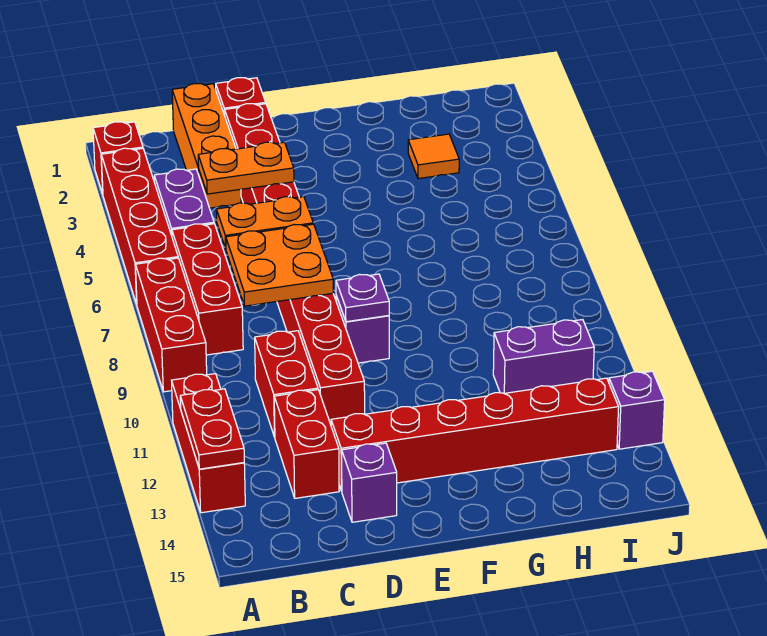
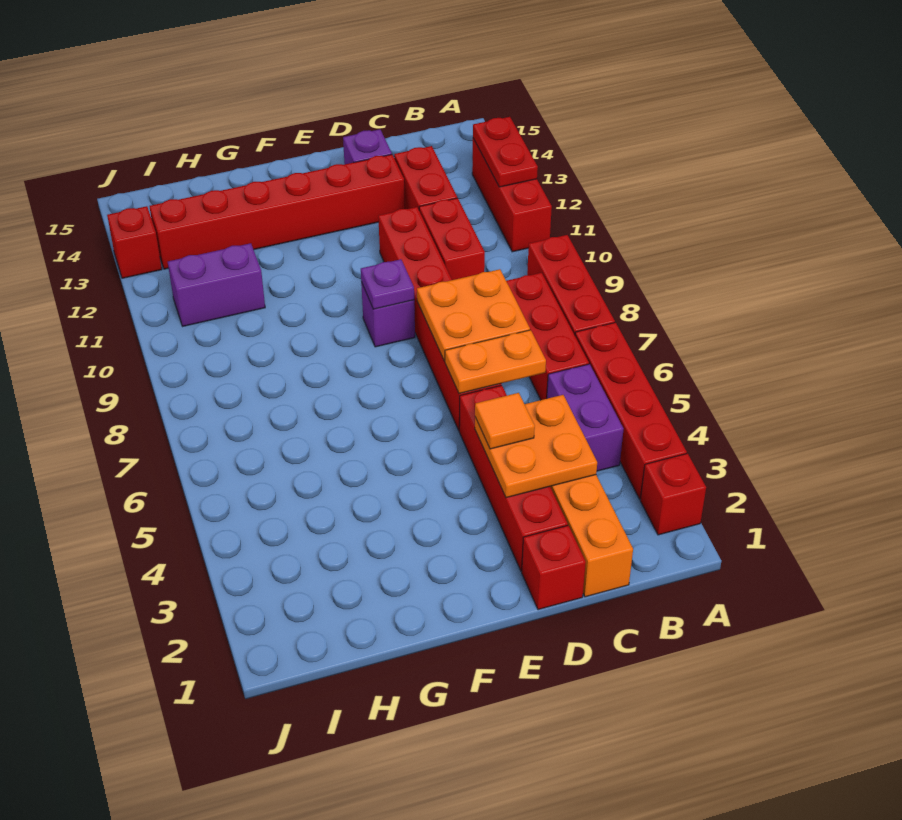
orange plate C4:D4 level 2 -> orange plate C3:D4 level 2
orange tile H3 level 1 -> orange tile D4 level 3
purple brick J13 level 1 -> red brick J13 level 1

